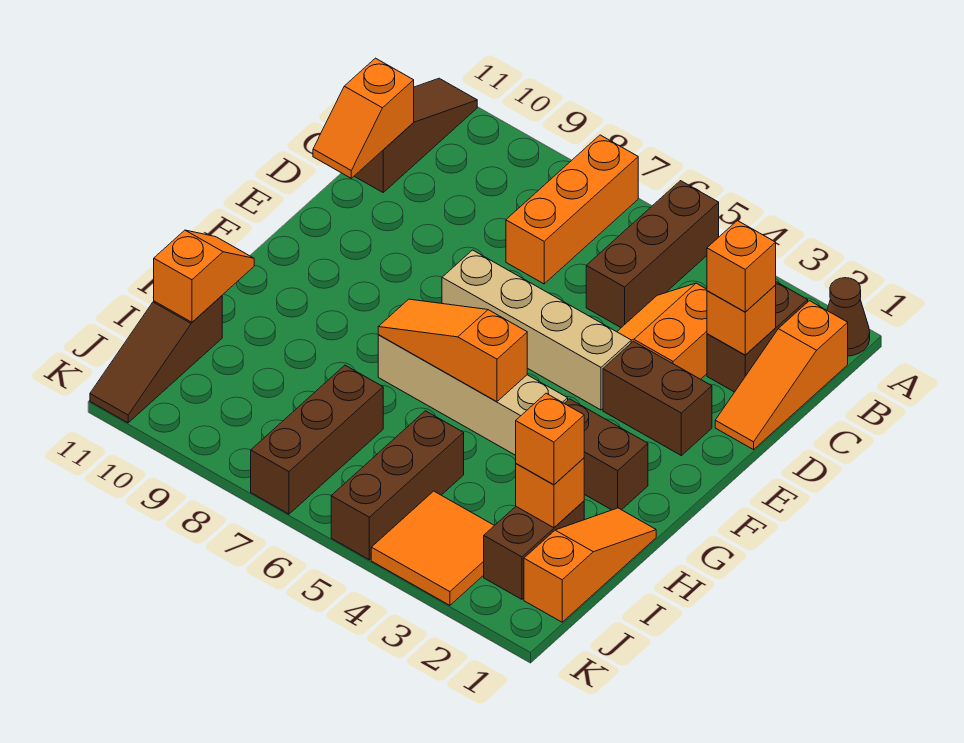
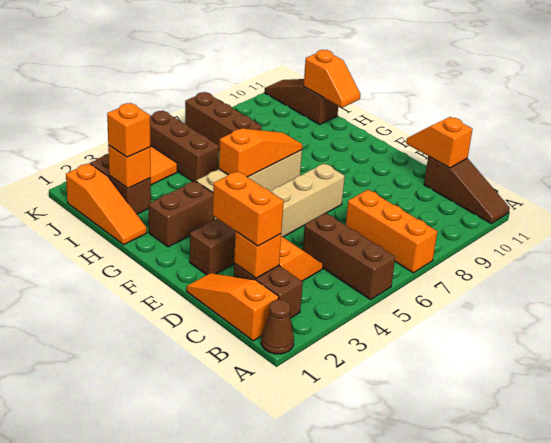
orange brick C2 level 3 -> orange brick C2:D2 level 3

